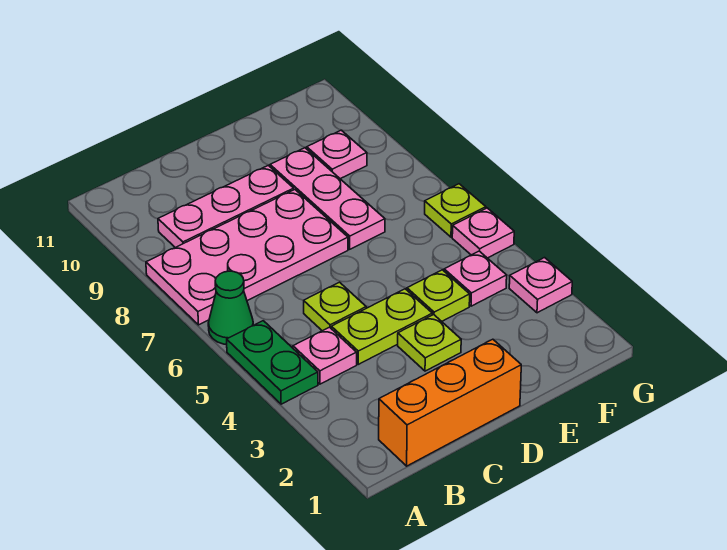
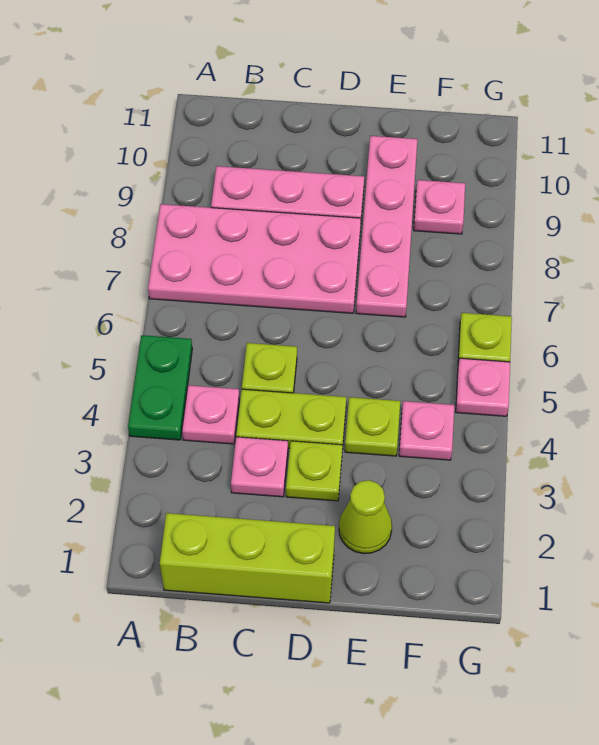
green cone A6 level 1 -> none
orange brick B1:D1 level 1 -> lime brick B1:D1 level 1
none -> lime cone E2 level 1
pink plate E7:E9 level 1 -> pink plate E7:E10 level 1
pink plate G3 level 1 -> pink plate C3 level 1

